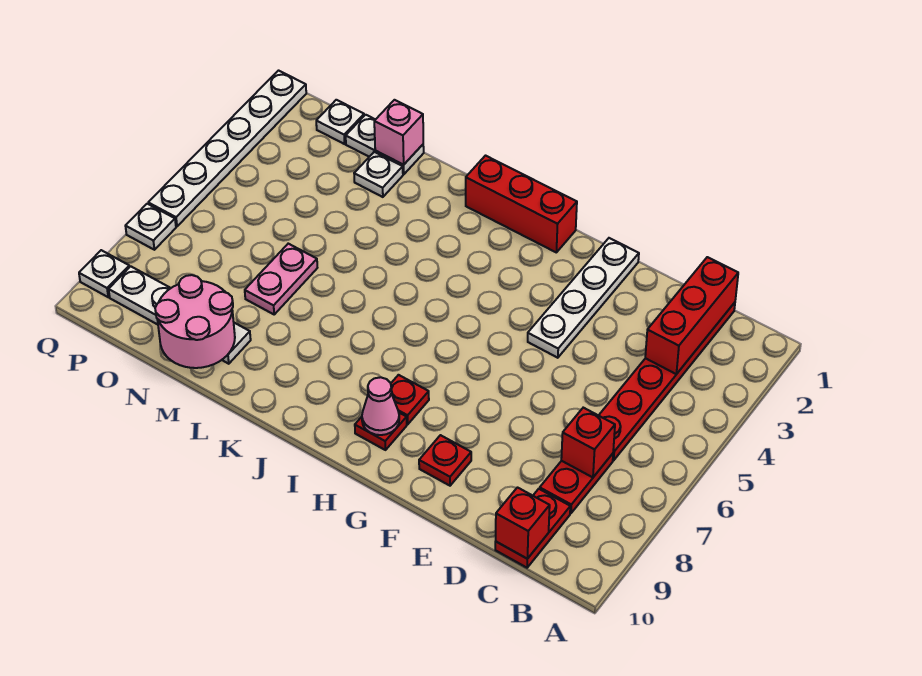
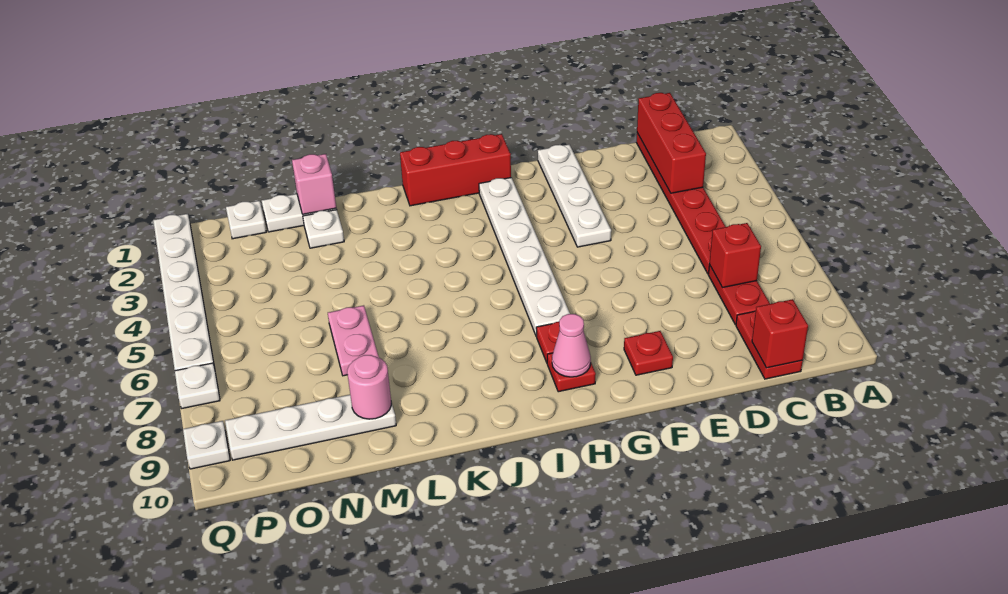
none -> white plate H2:H7 level 1
pink round brick M9:N10 level 2 -> pink round brick M9 level 2

